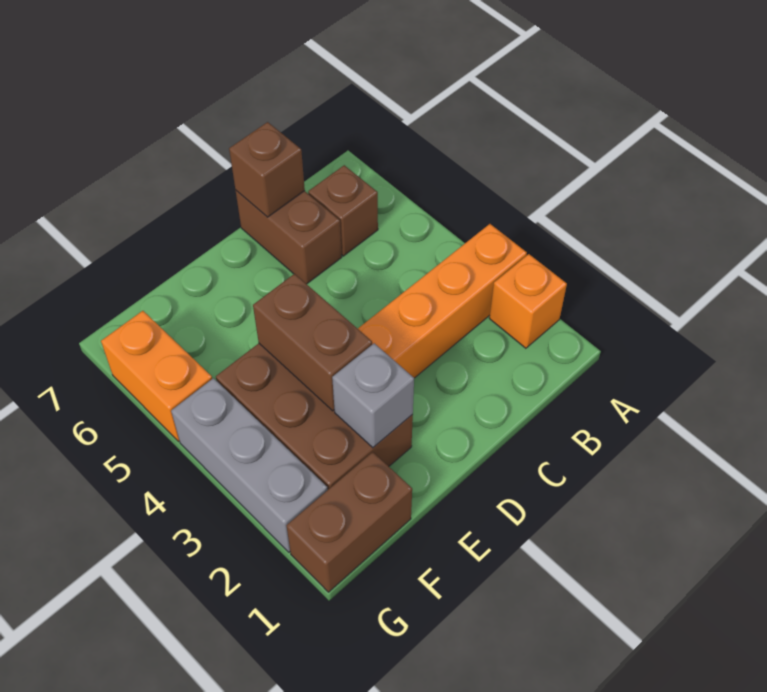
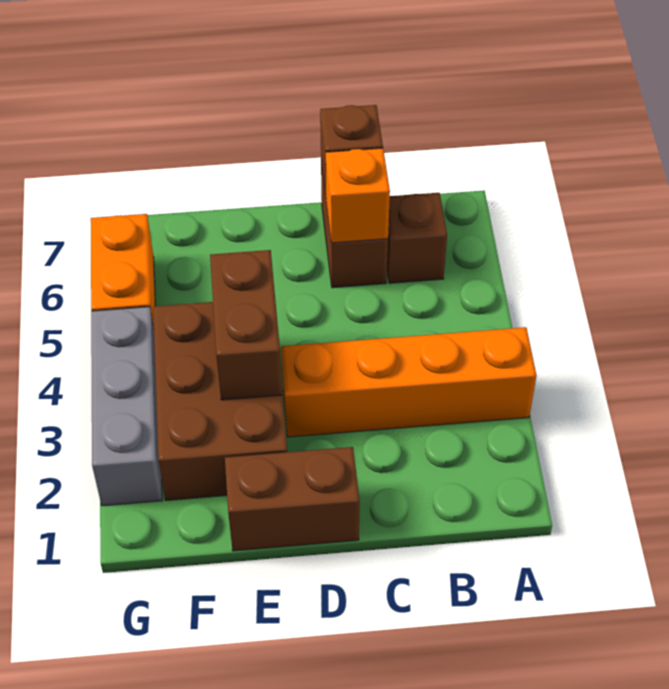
orange brick A2 level 1 -> orange brick C6 level 2
grey brick E2 level 2 -> none
brown brick F1:G1 level 1 -> brown brick D1:E1 level 1

